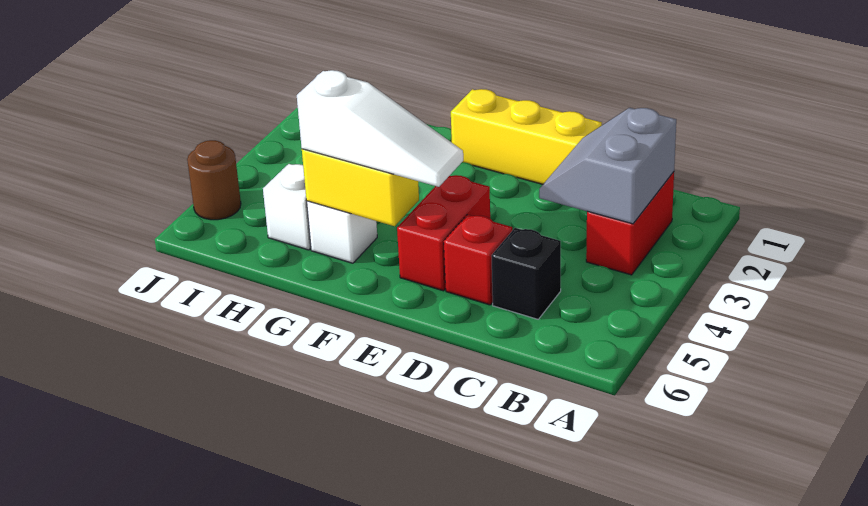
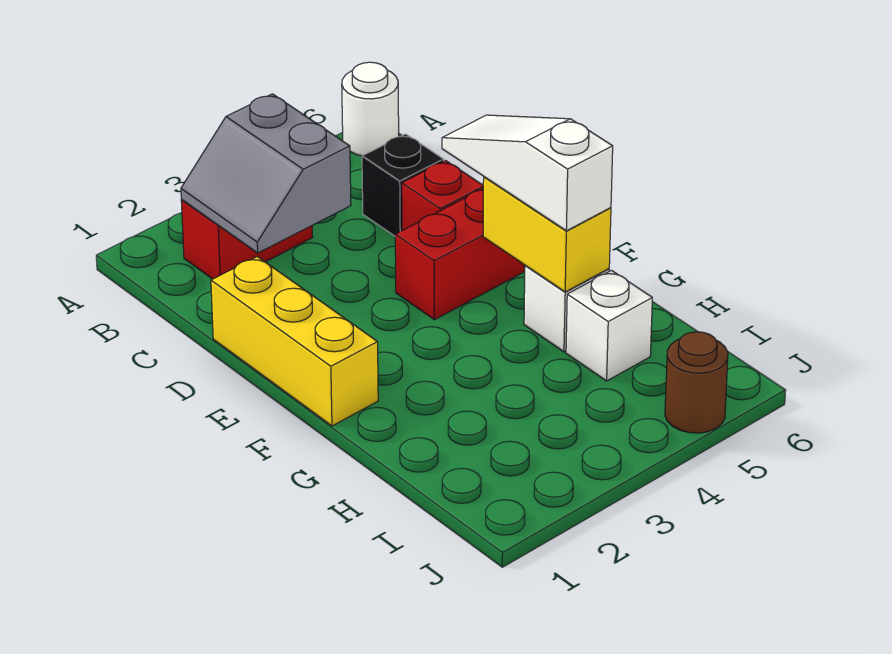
none -> white round brick A6 level 1
grey slope B2:C3 level 2 top B -> grey slope B2:C3 level 2 top 3

